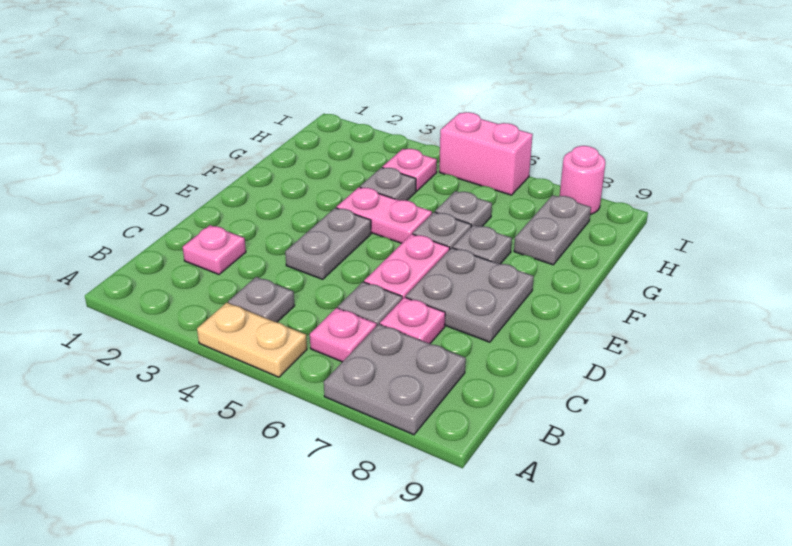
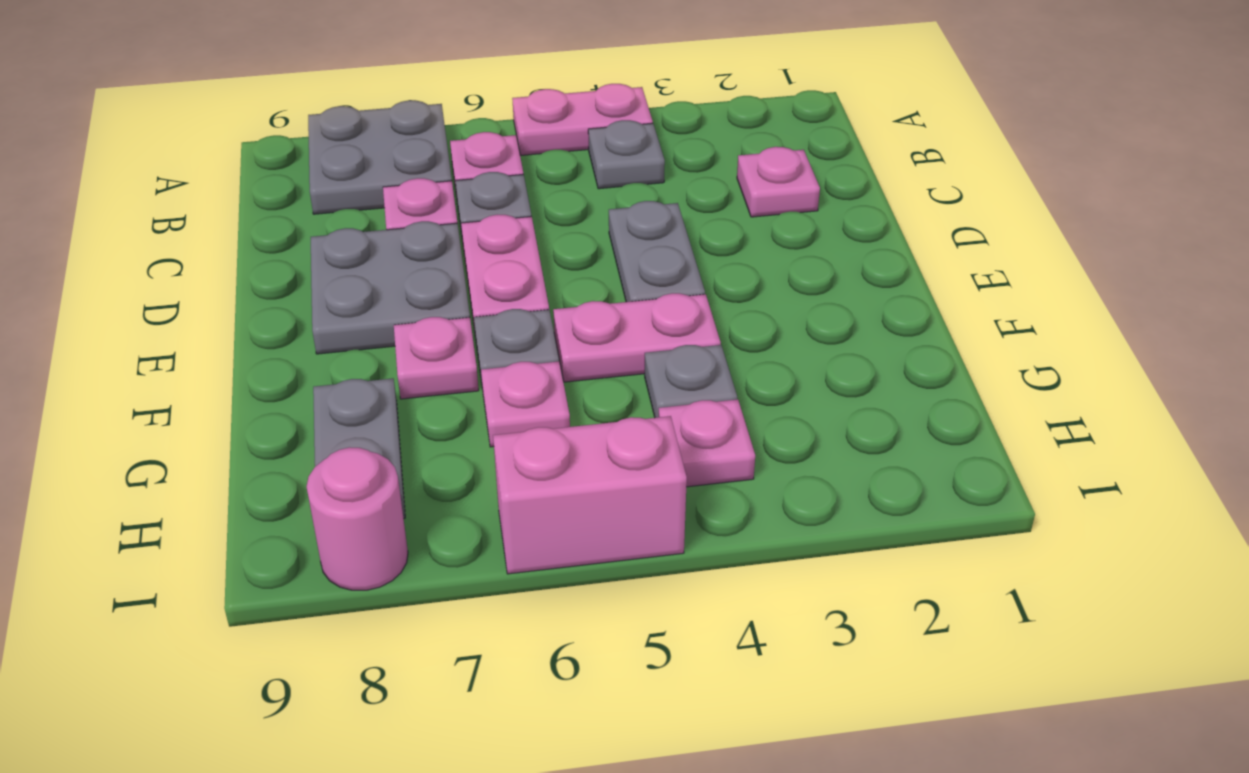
tan plate A4:A5 level 1 -> pink plate A4:A5 level 1
grey plate F7 level 1 -> pink plate F7 level 1
grey plate G6 level 1 -> pink plate G6 level 1

